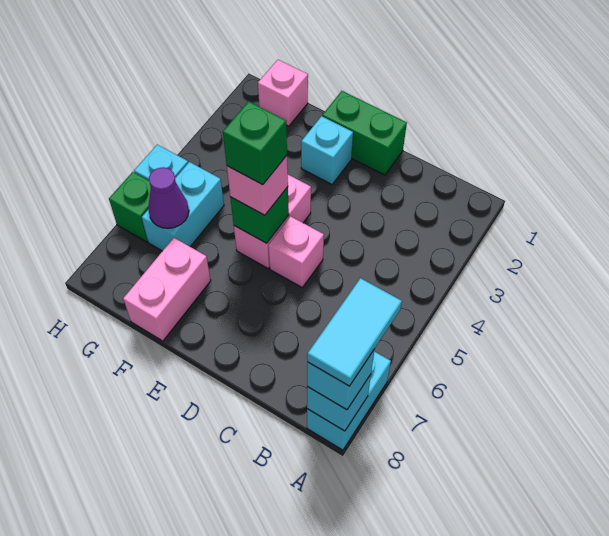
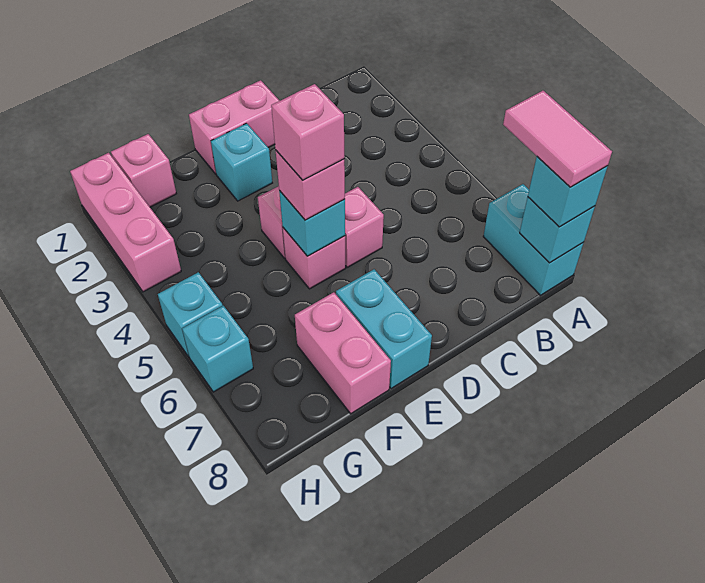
cyan tile A7:A8 level 4 -> pink tile A7:A8 level 4
green brick D1:E1 level 1 -> pink brick D1:E1 level 1
green brick E5 level 2 -> cyan brick E5 level 2
green brick E5 level 4 -> pink brick E5 level 4
cyan brick G5:G6 level 1 -> cyan brick E7:E8 level 1
purple cone G6 level 2 -> none
none -> pink brick H1:H3 level 1
green brick H6 level 1 -> cyan brick H6 level 1

